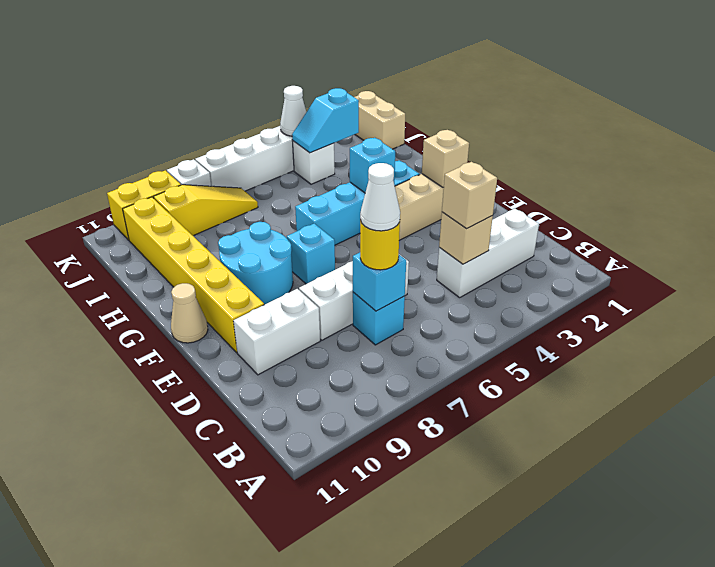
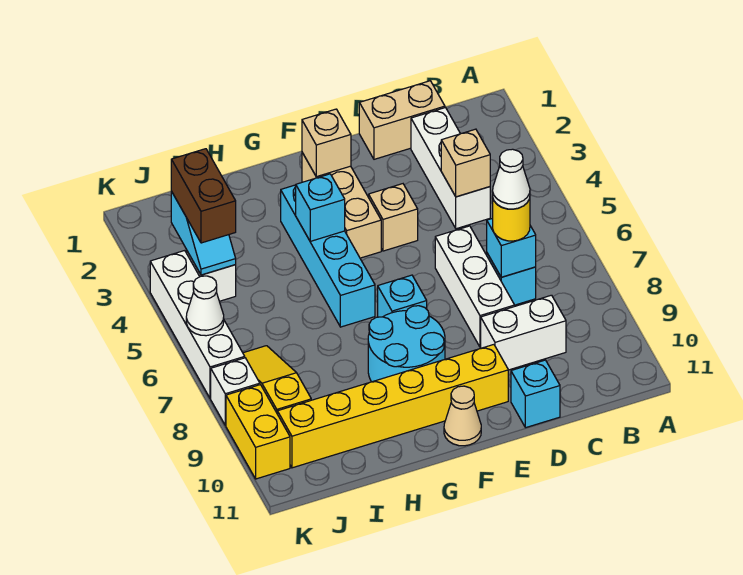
tan brick C4 level 3 -> tan brick E4 level 1
white brick D9:D10 level 1 -> white brick C9:D9 level 1
none -> cyan brick D11 level 1
tan brick J1:K1 level 1 -> tan brick C1:D1 level 1
none -> brown brick J3:J4 level 3
white cone K4 level 2 -> white cone K6 level 2

